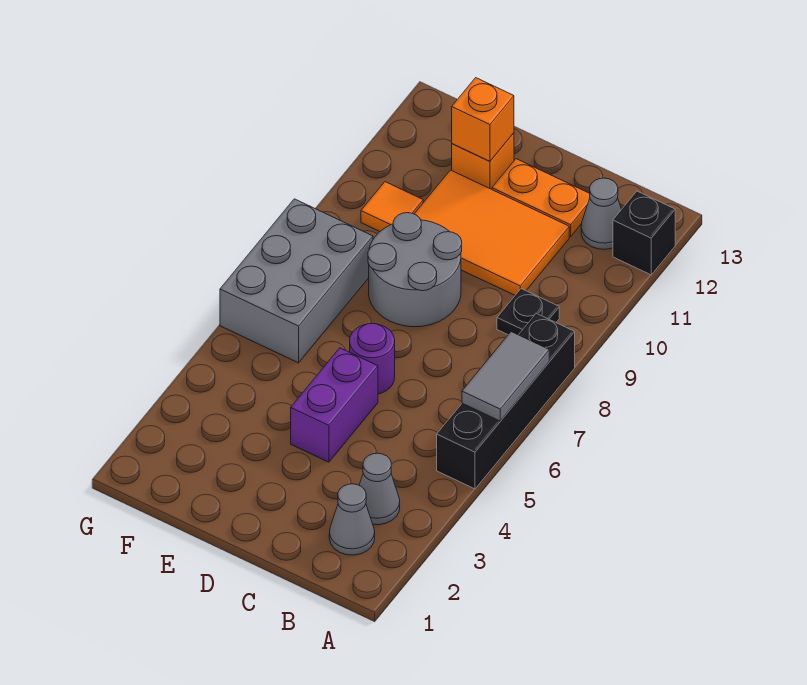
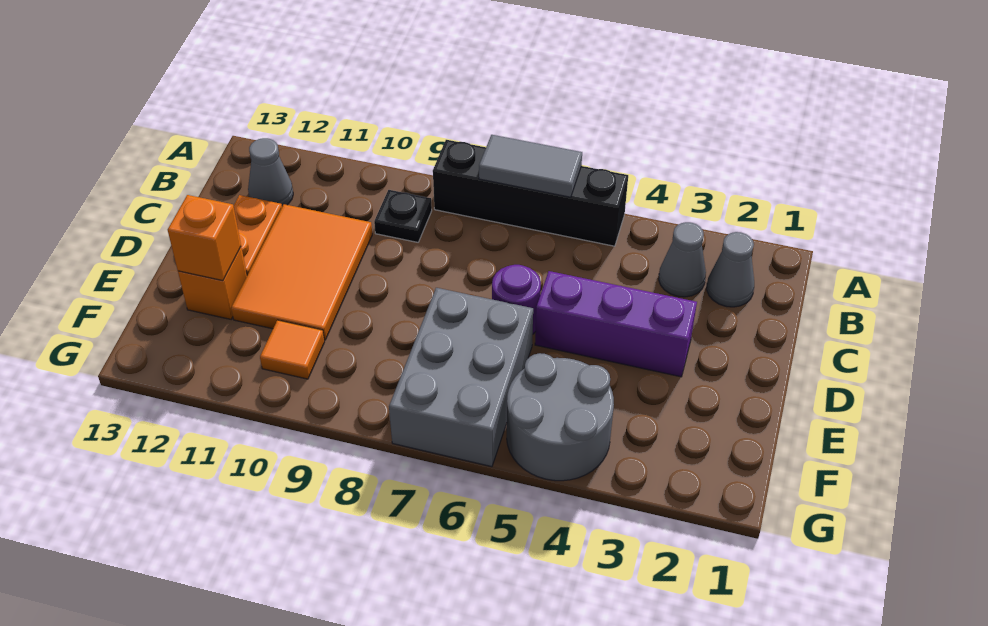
black brick A12 level 1 -> none
purple brick D4:D5 level 1 -> purple brick D3:D5 level 1
grey round brick D8:E9 level 1 -> grey round brick F4:G5 level 1
grey brick F6:G8 level 1 -> grey brick E6:G7 level 1

